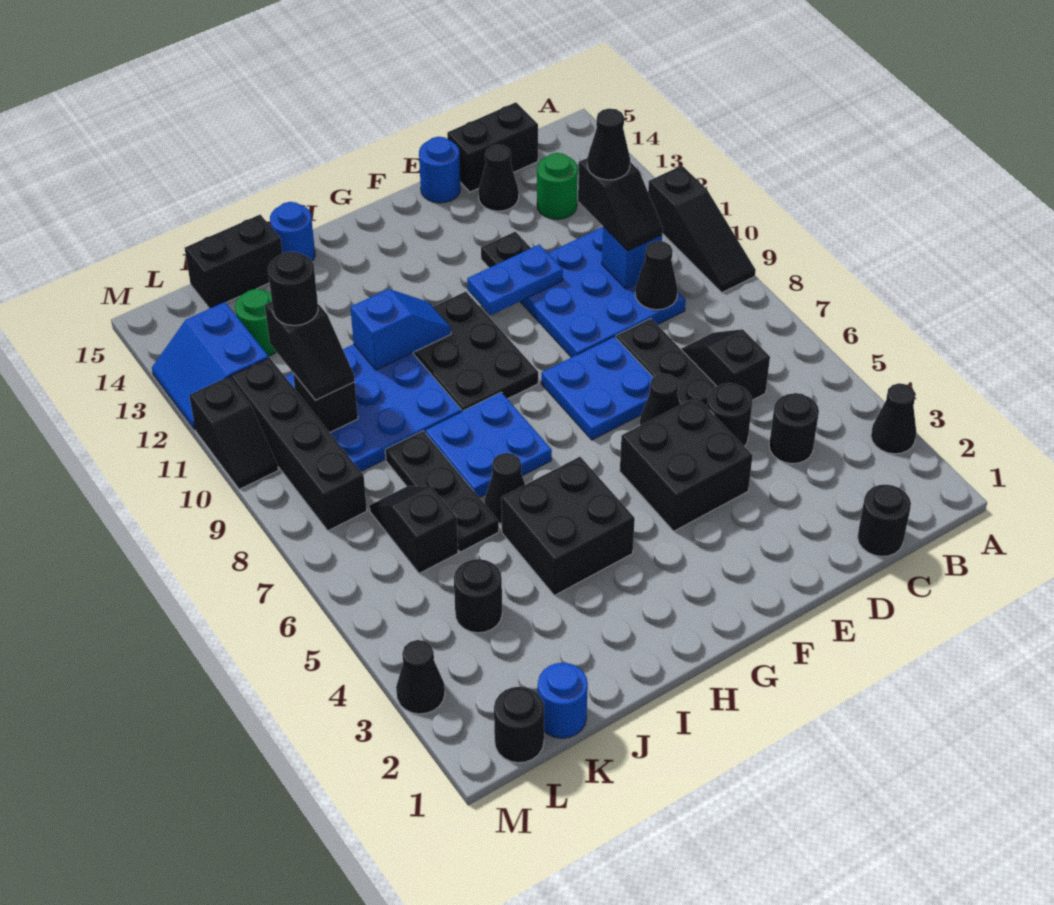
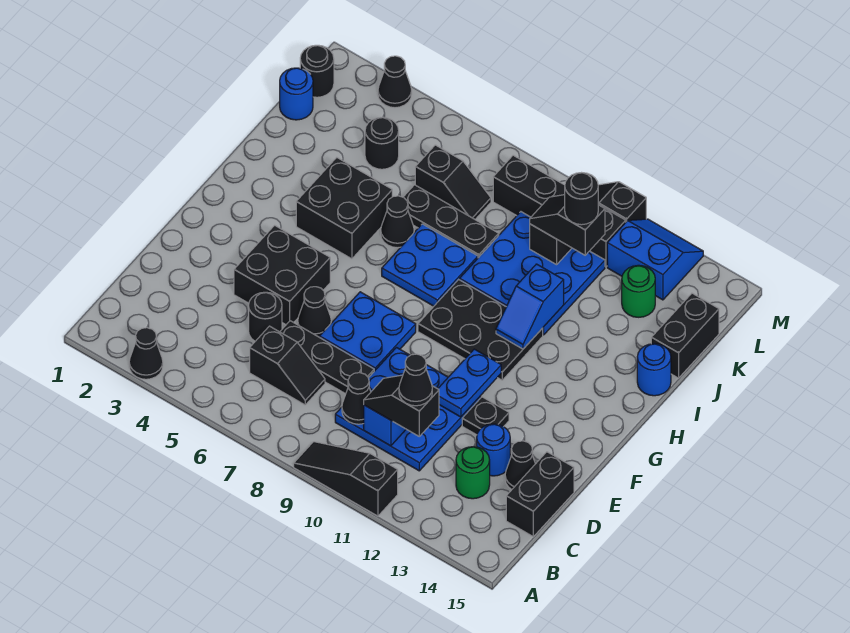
black round brick C1 level 1 -> none
black round brick C4 level 1 -> none
blue round brick E15 level 1 -> blue round brick D13 level 1

